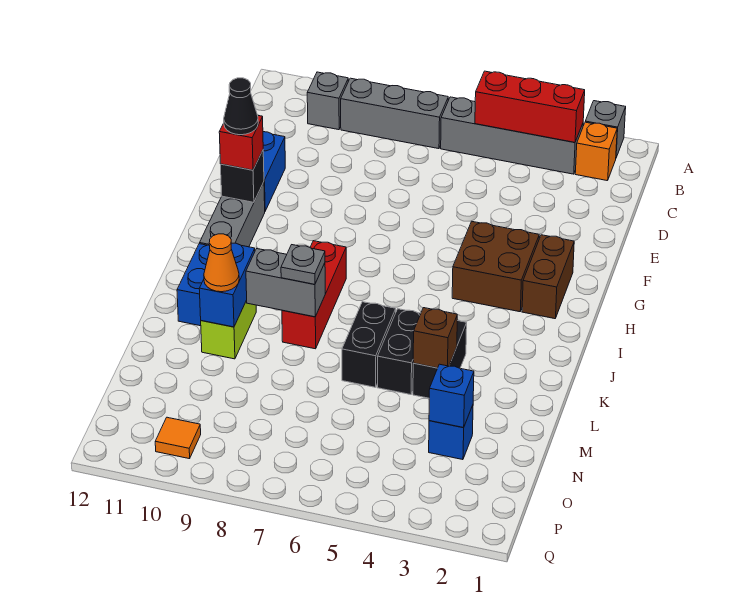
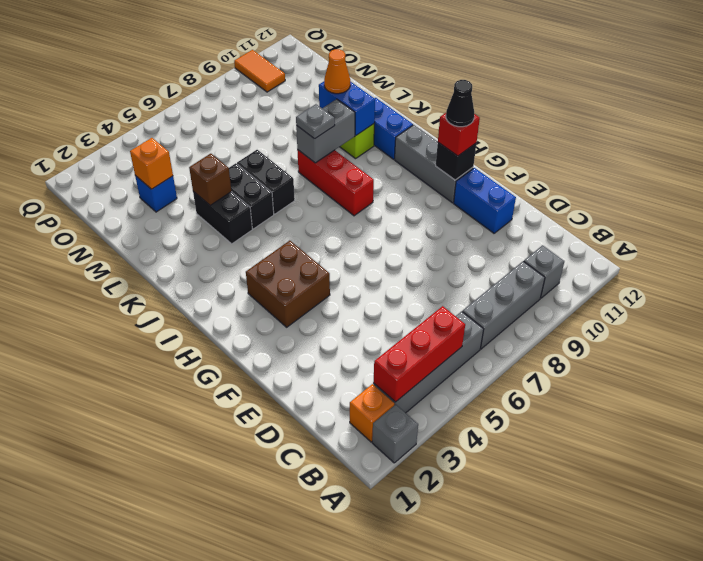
brown brick G2:H2 level 1 -> none
blue brick N3 level 2 -> orange brick N3 level 2
orange tile P10 level 1 -> orange tile P10:Q10 level 1

